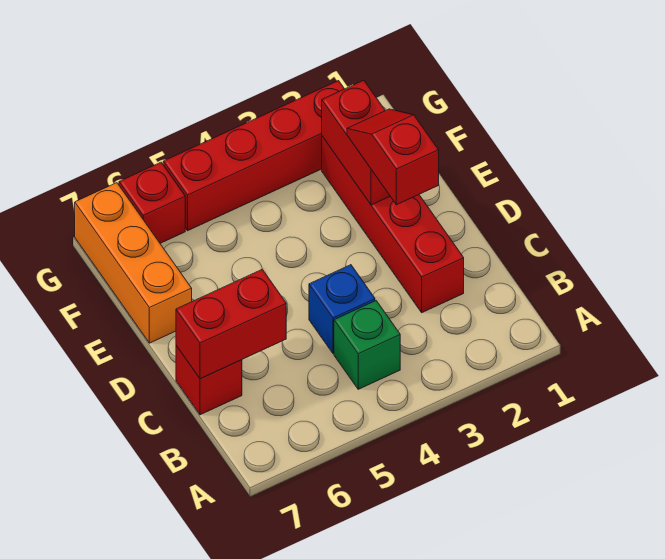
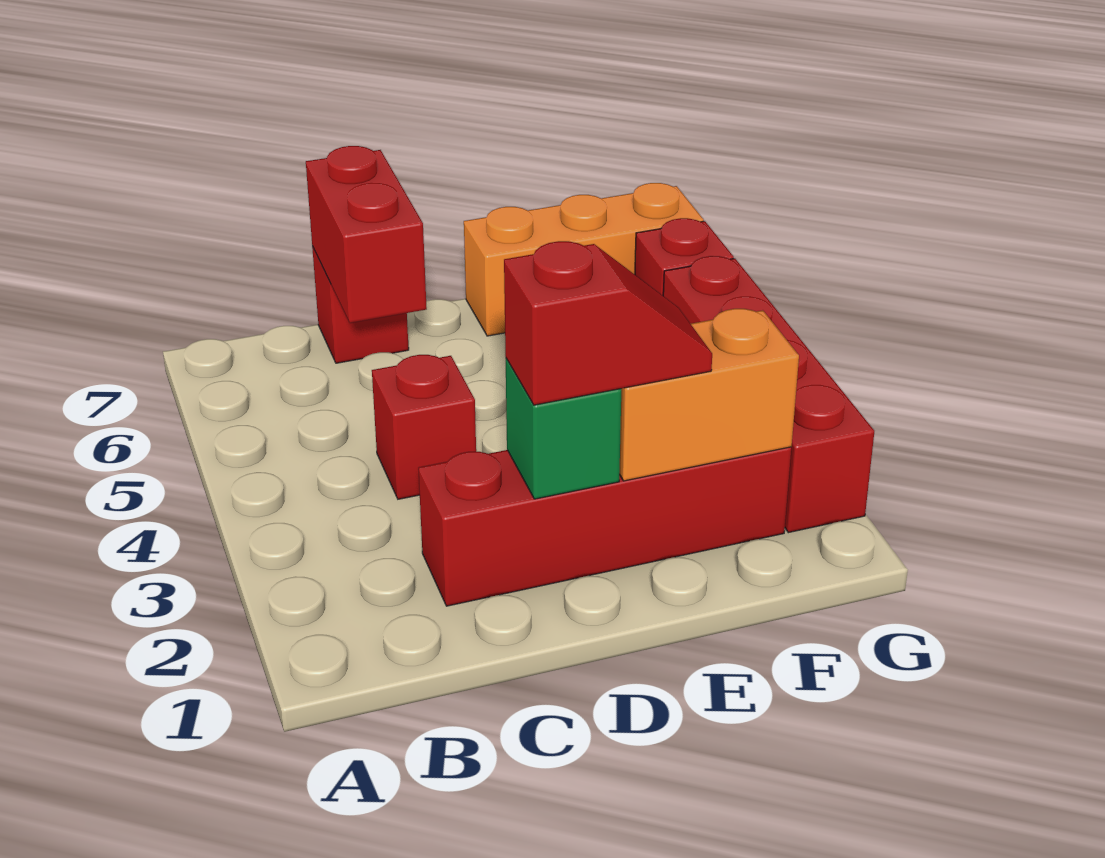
green brick B4 level 1 -> green brick D2 level 2
blue brick C4 level 1 -> red brick C4 level 1
red brick E2:F2 level 2 -> orange brick E2:F2 level 2

